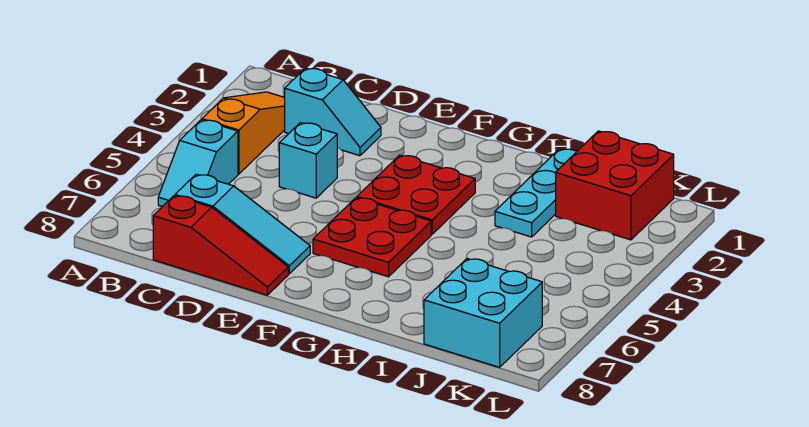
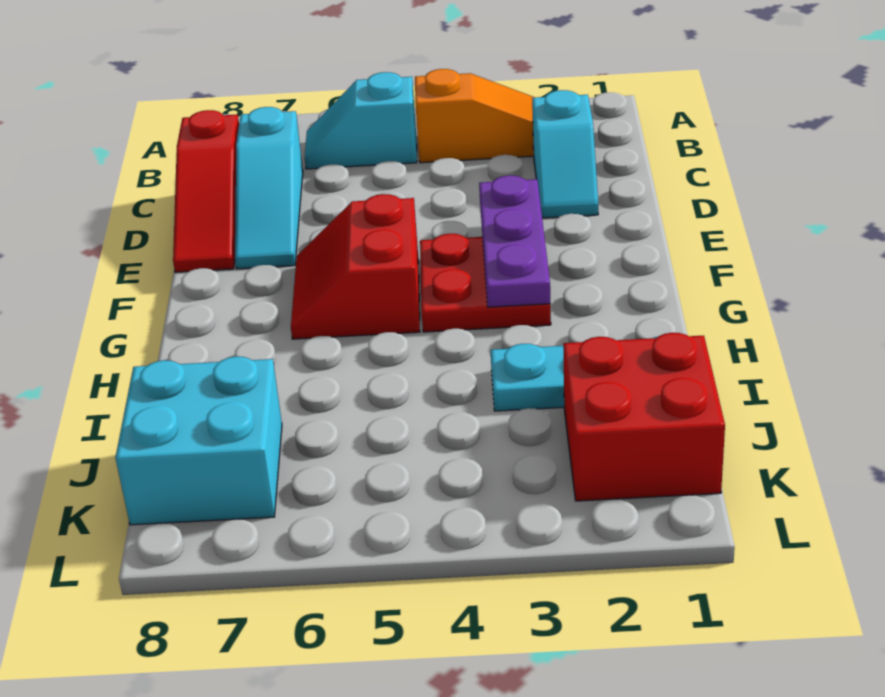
cyan brick D4 level 1 -> none
none -> purple plate E3:G3 level 2
red plate F5:G6 level 1 -> red slope F5:G6 level 1 top 5

